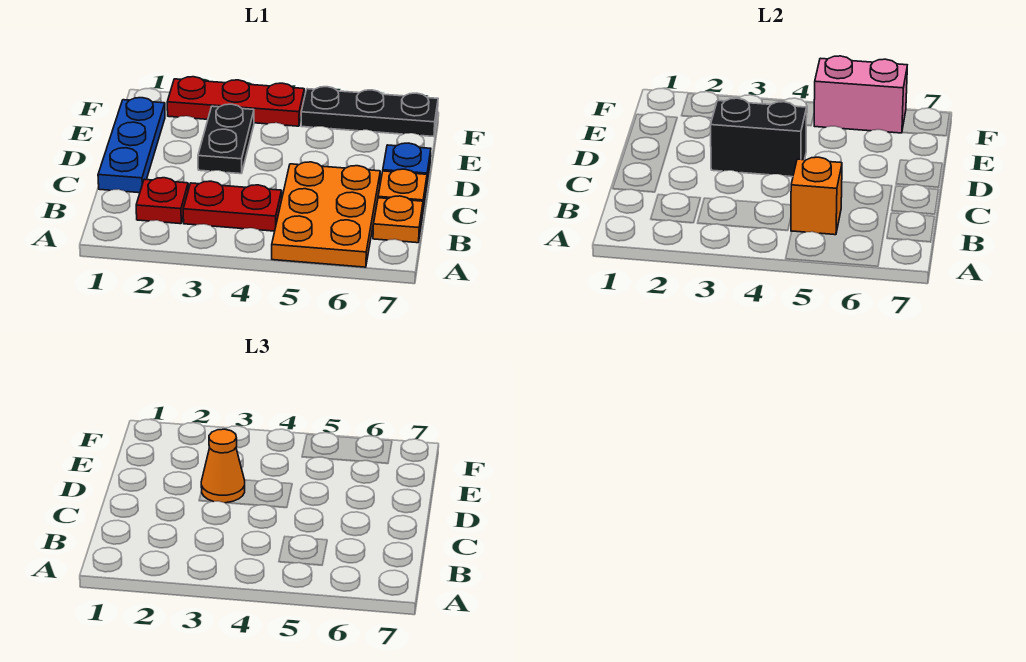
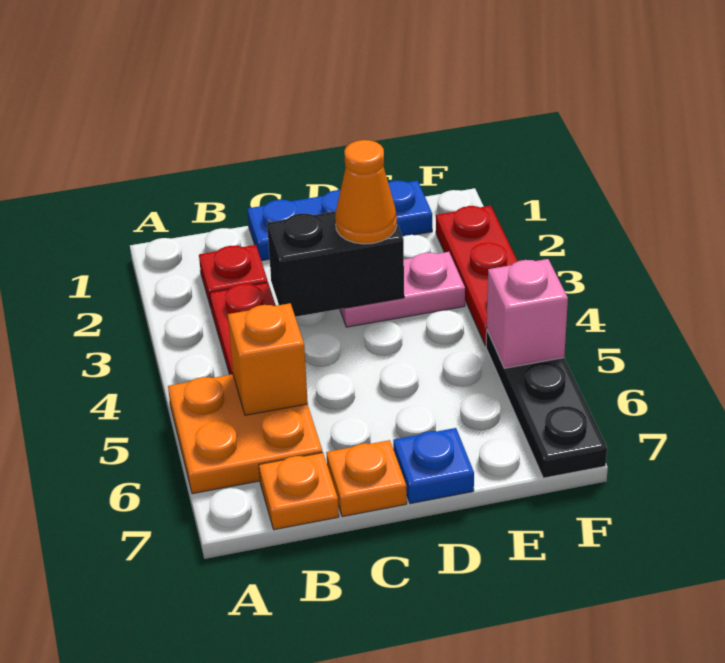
orange plate A5:C6 level 1 -> orange plate A5:B6 level 1
black plate D3:E3 level 1 -> pink plate D3:E3 level 1
black brick D3:D4 level 2 -> black brick C3:D3 level 2
pink brick F5:F6 level 2 -> pink brick F5 level 2

